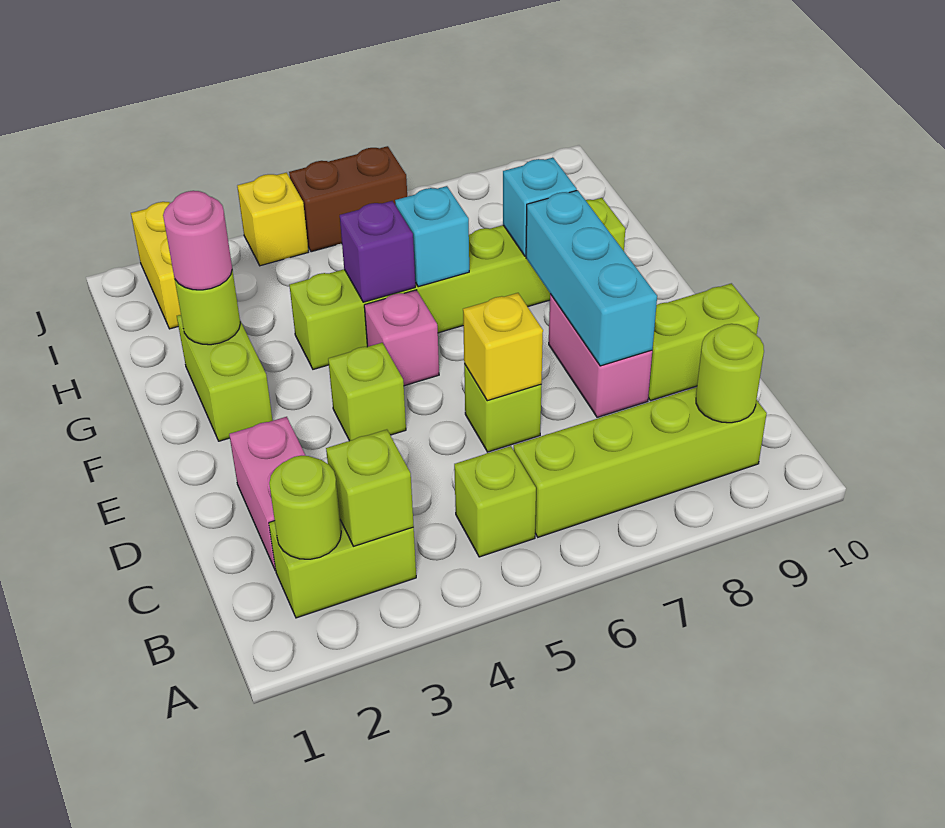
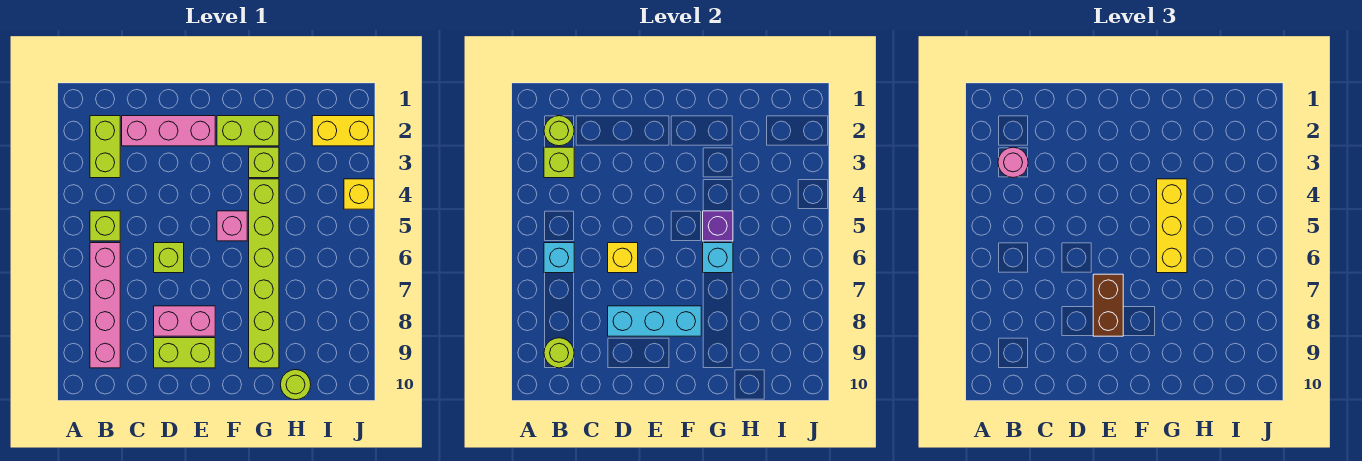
lime brick B6:B9 level 1 -> pink brick B6:B9 level 1
pink brick C2:D2 level 1 -> pink brick C2:E2 level 1
lime brick D9:D10 level 1 -> lime brick D9:E9 level 1
lime brick E4 level 1 -> lime brick G3 level 1
lime round brick G2 level 2 -> lime round brick H10 level 1
pink round brick G2 level 3 -> pink round brick B3 level 3
none -> yellow brick G4:G6 level 3
cyan brick G8 level 2 -> cyan brick B6 level 2
brown brick J5:J6 level 1 -> brown brick E7:E8 level 3

